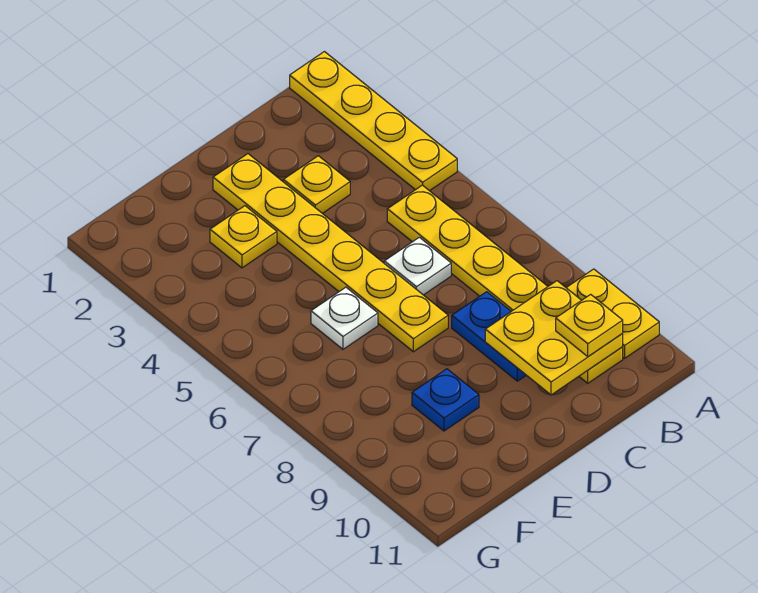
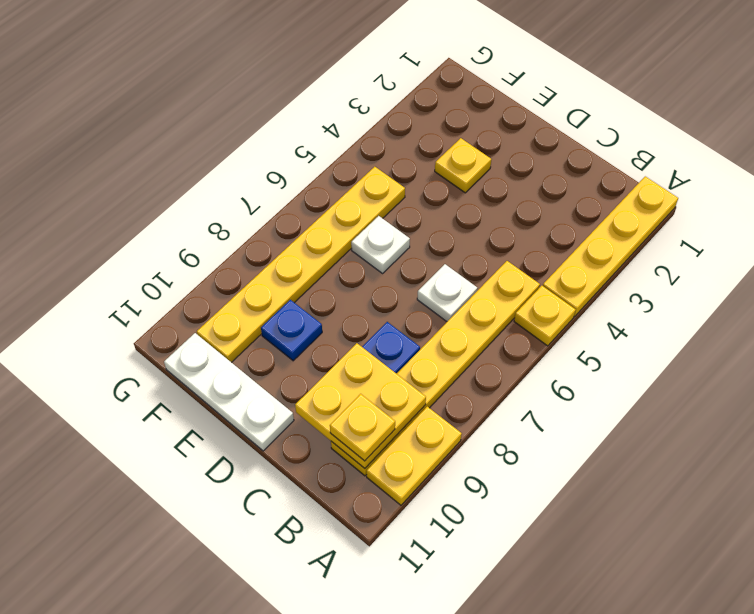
yellow plate C3 level 1 -> yellow plate A5 level 1
yellow plate D2:D7 level 1 -> yellow plate F5:F10 level 1
none -> white plate D11:F11 level 1

